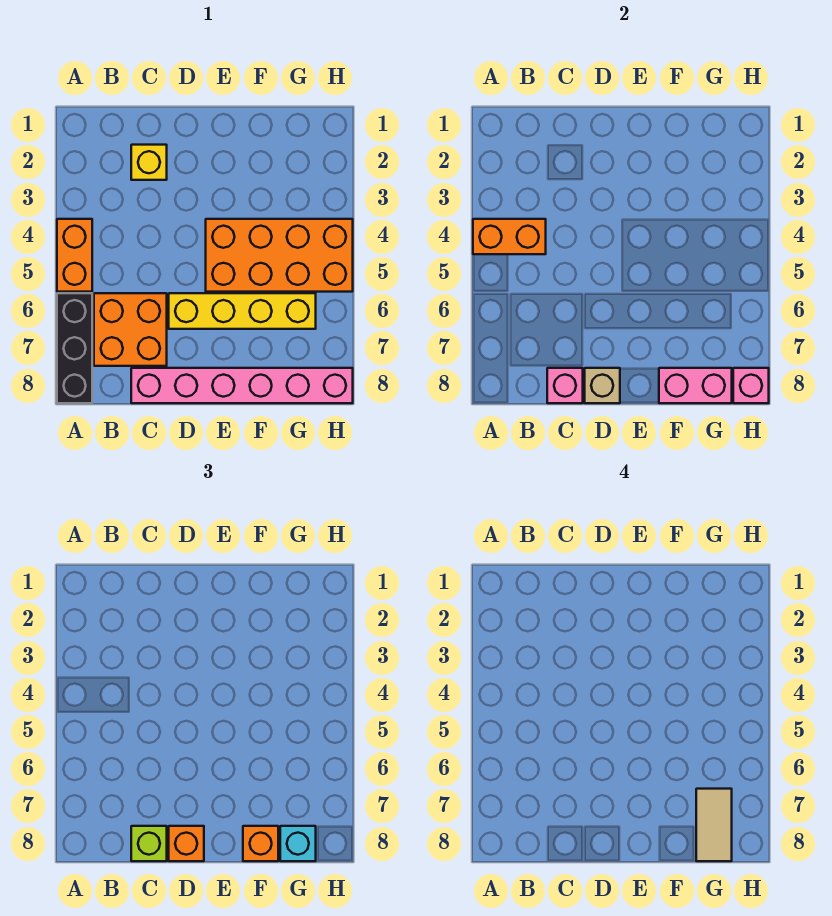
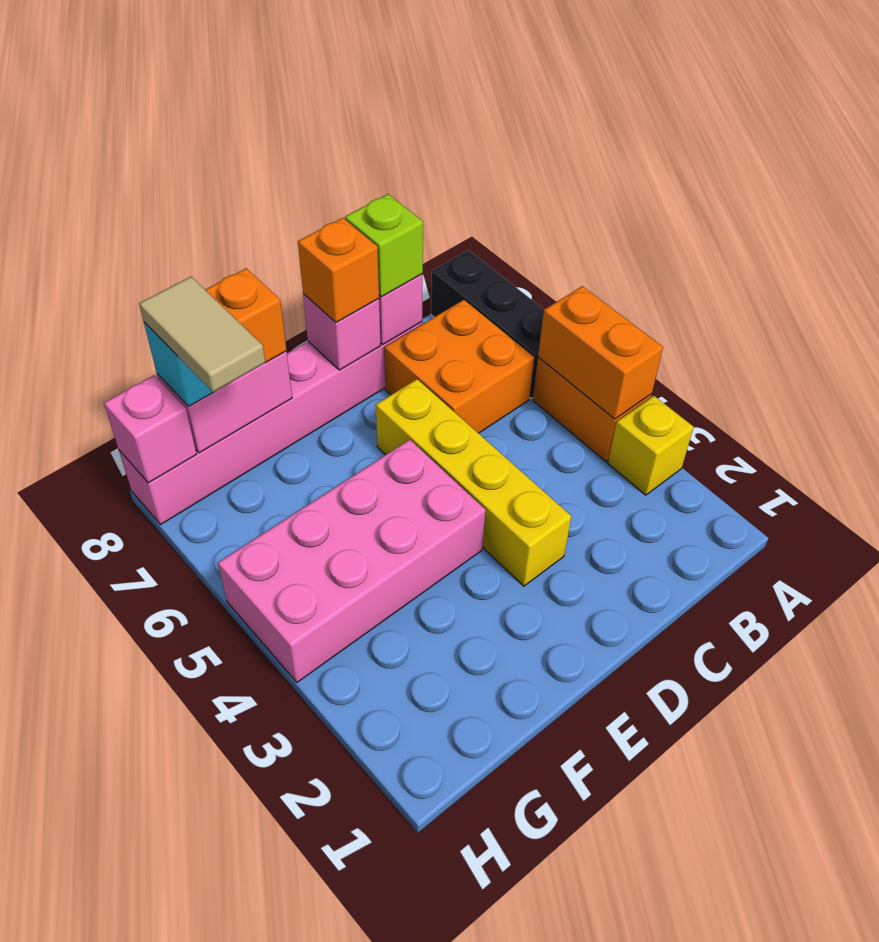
orange brick A4:B4 level 2 -> orange brick A4:A5 level 2
yellow brick C2 level 1 -> yellow brick A3 level 1
yellow brick D6:G6 level 1 -> yellow brick D3:D6 level 1
tan brick D8 level 2 -> pink brick D8 level 2
orange brick E4:H5 level 1 -> pink brick E4:H5 level 1

